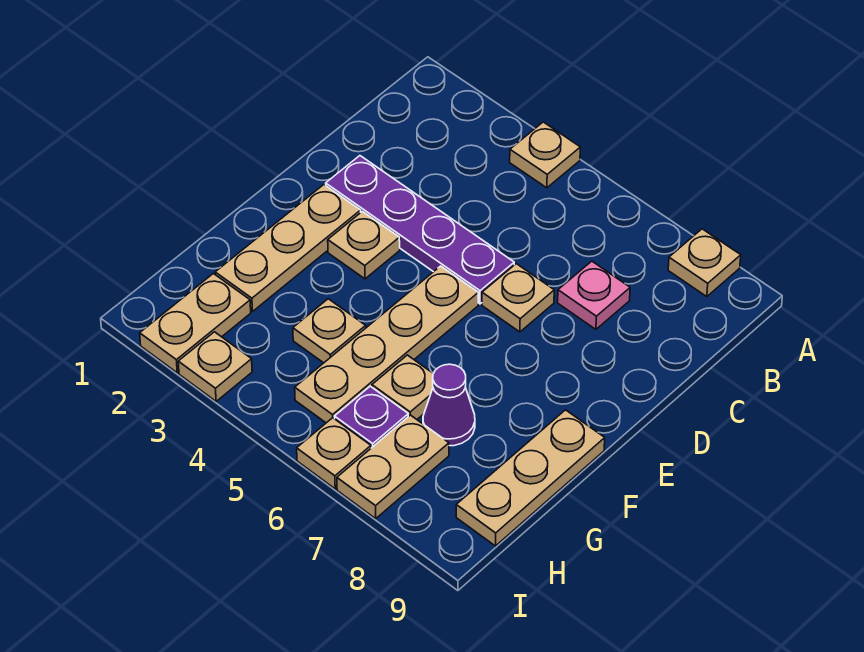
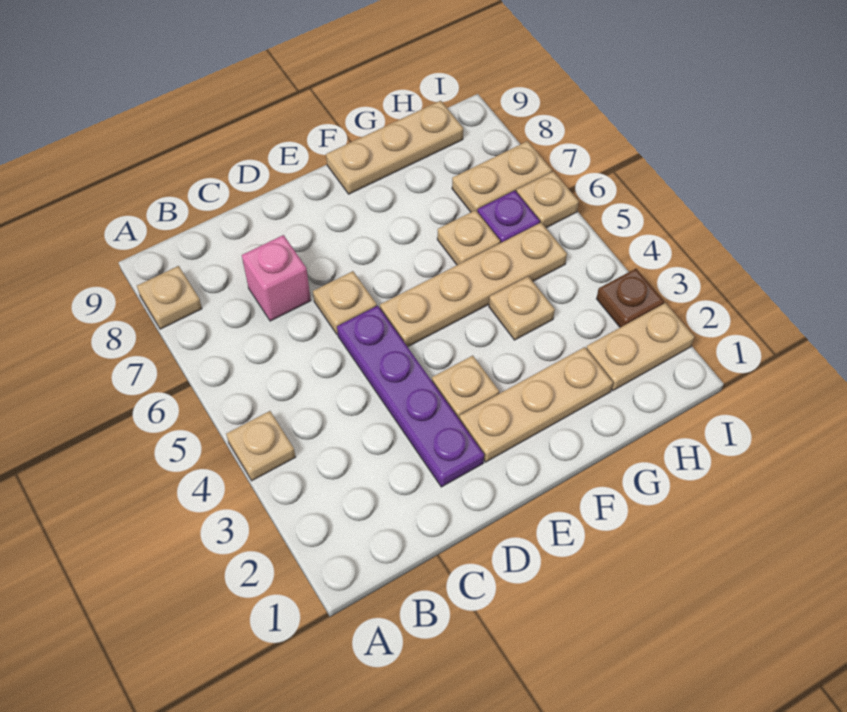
pink plate C7 level 1 -> pink brick C7 level 1
purple cone G7 level 1 -> none
tan plate I3 level 1 -> brown plate I3 level 1

